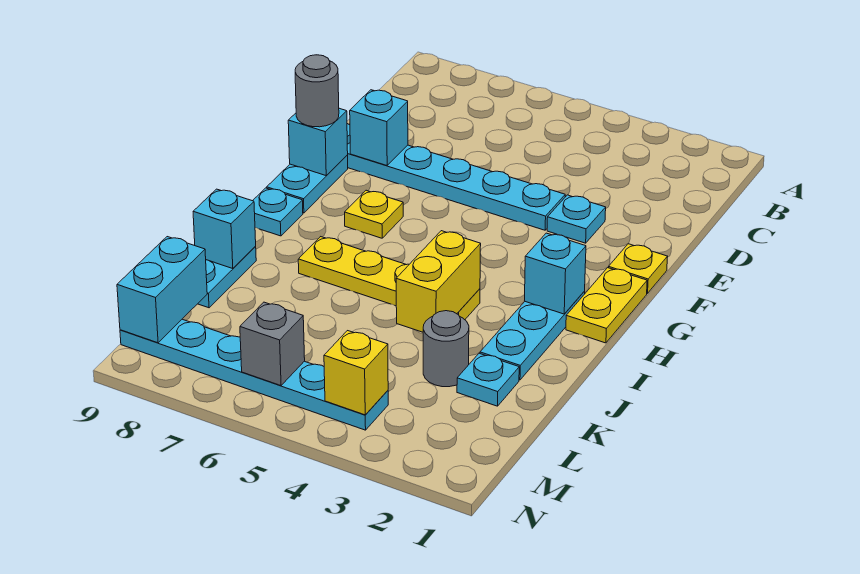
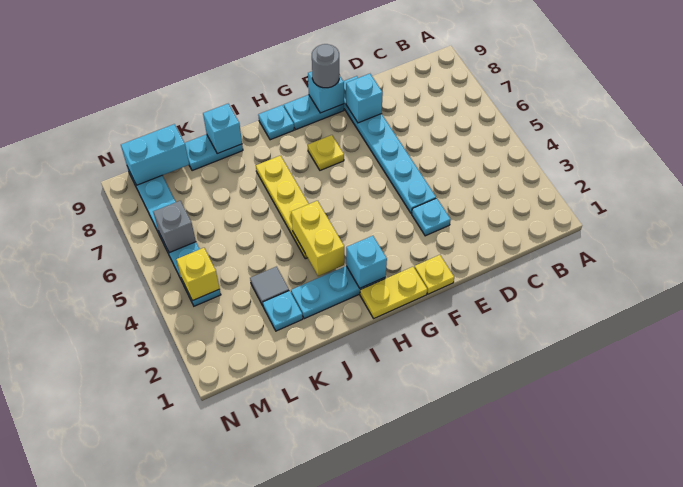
yellow brick I4:J4 level 2 -> yellow brick I3:I4 level 2
grey round brick K3 level 1 -> grey tile K3 level 1

